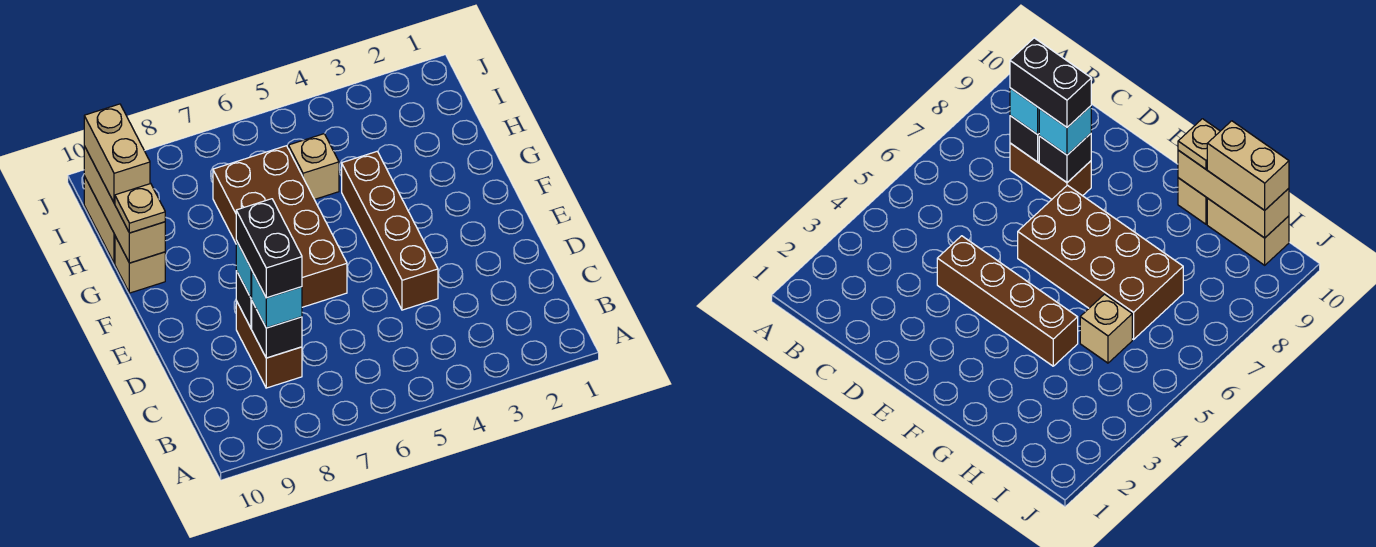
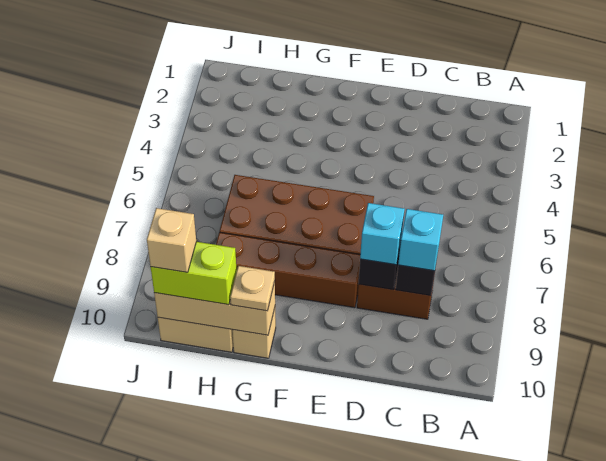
black brick C8:D8 level 4 -> none
brown brick D4:G4 level 1 -> brown brick E8:H8 level 1
tan brick H5 level 1 -> tan brick I10 level 4
tan brick H10:I10 level 3 -> lime brick H10:I10 level 3

